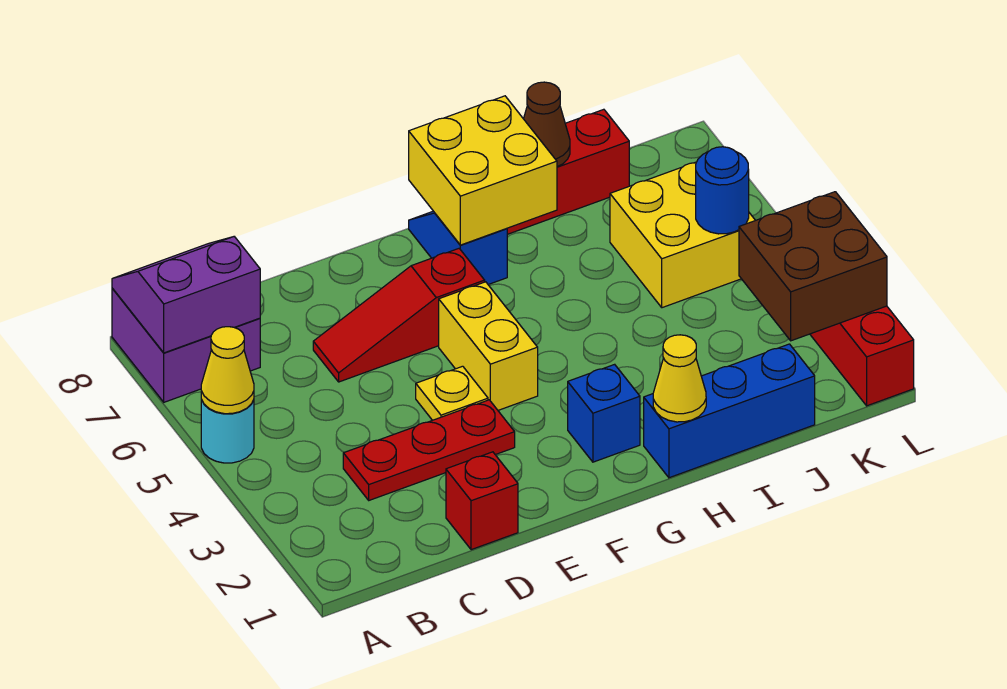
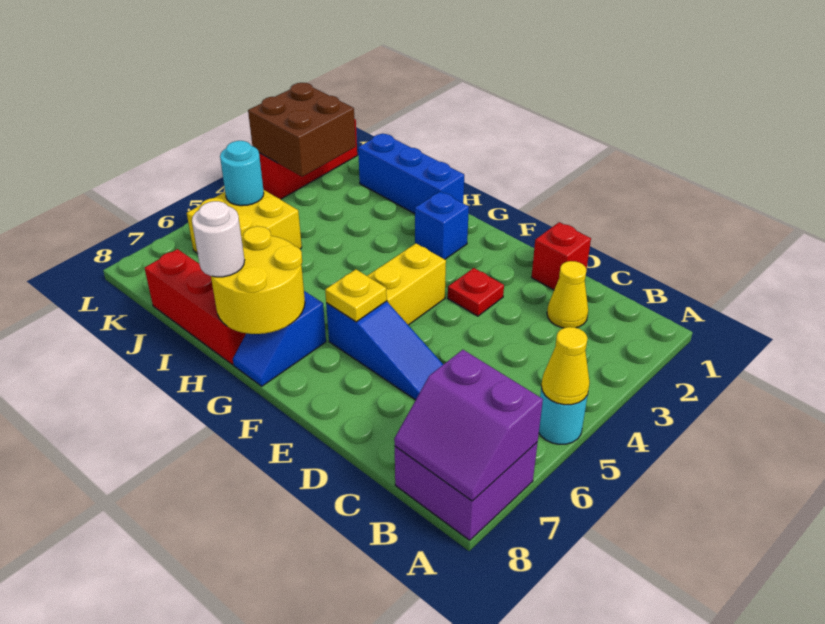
red plate C3:E3 level 1 -> red plate E3 level 1
red slope D6:F6 level 1 top F -> blue slope D6:F6 level 1 top F
yellow plate E4 level 1 -> yellow plate F6 level 2
yellow brick G7:H8 level 2 -> yellow round brick G7:H8 level 2
yellow cone H1 level 2 -> yellow cone C2 level 1
none -> white round brick H8 level 3
brown cone I8 level 2 -> none
blue round brick K5 level 2 -> cyan round brick K5 level 2

